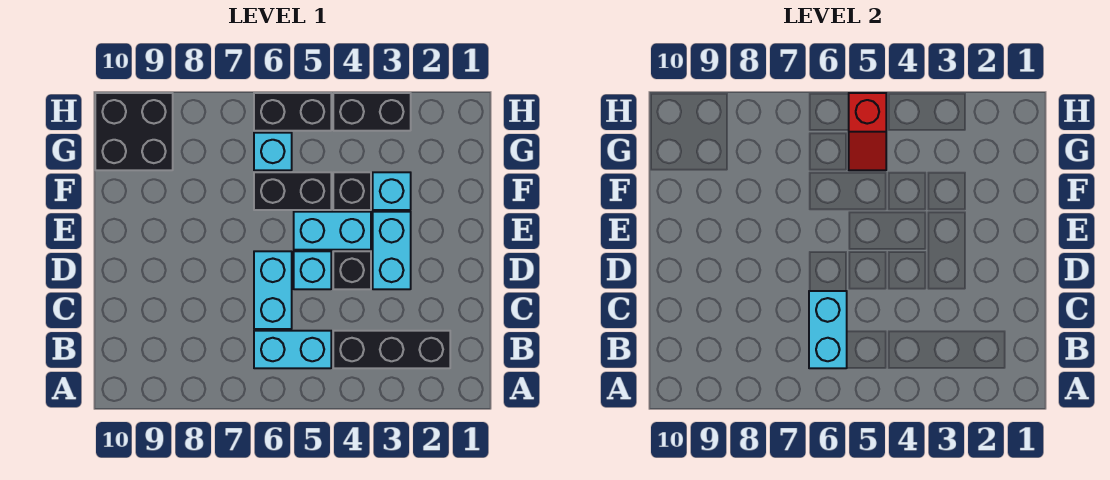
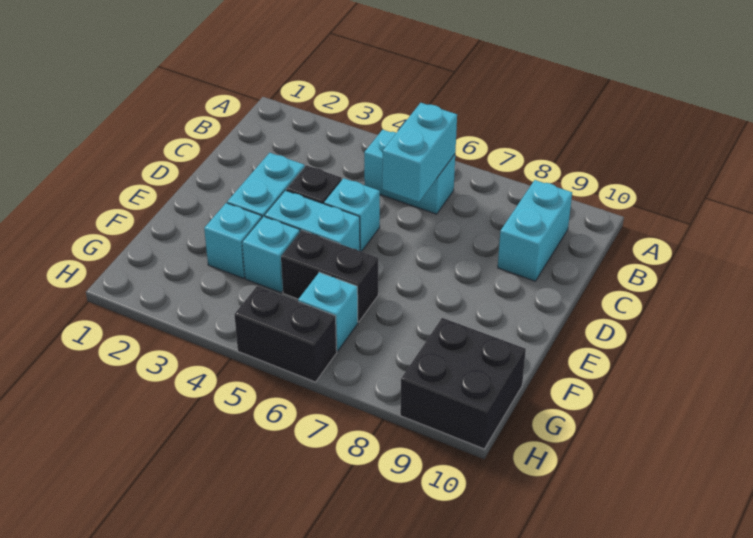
black brick B2:B4 level 1 -> none
cyan brick C6:D6 level 1 -> cyan brick B9:C9 level 1
black brick F4 level 1 -> cyan brick F4 level 1
red slope G5:H5 level 2 top H -> none
black brick H3:H4 level 1 -> none

